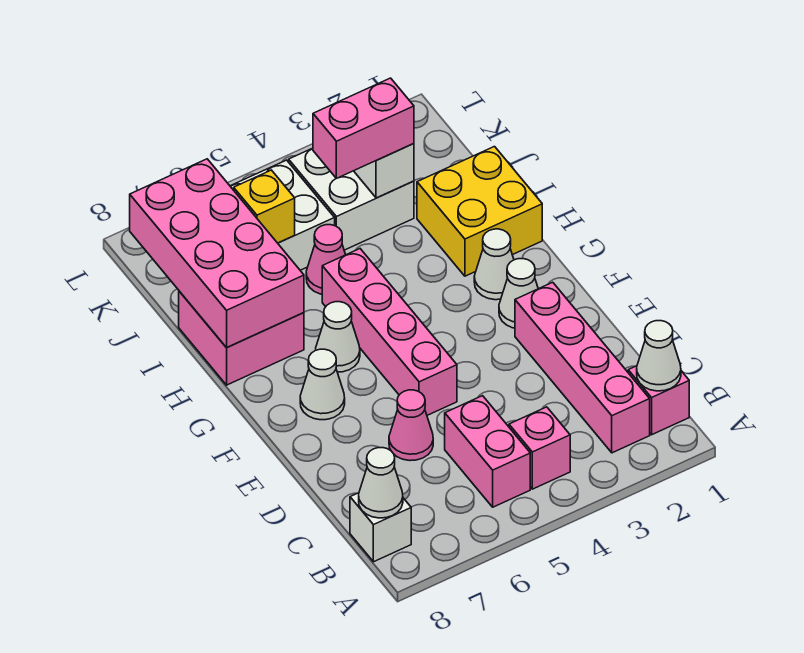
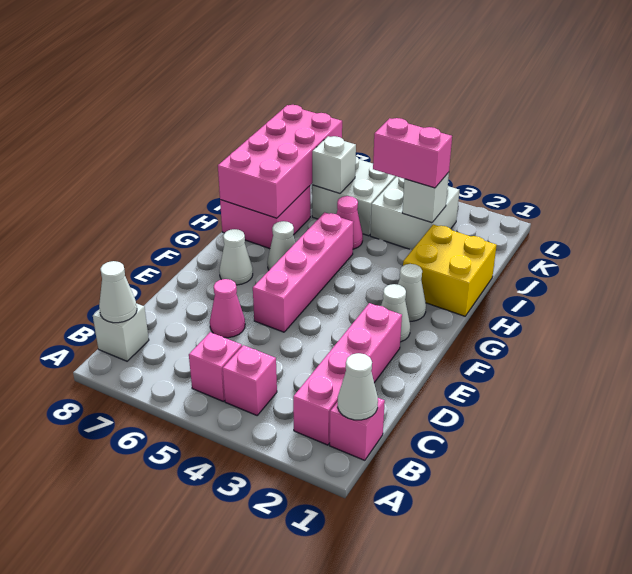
pink brick B5:C5 level 1 -> pink brick B5 level 1
yellow brick J6 level 2 -> white brick J6 level 2

